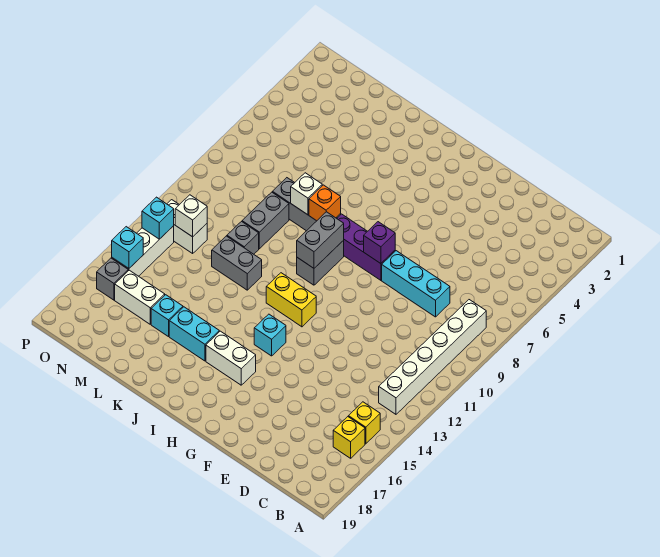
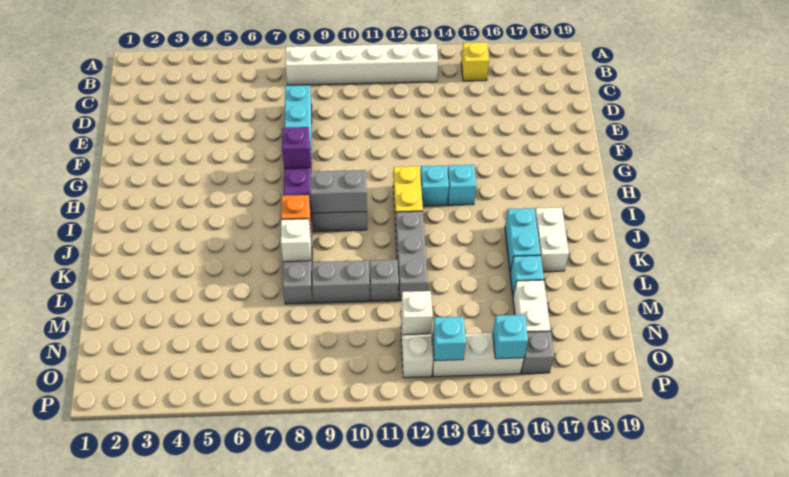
yellow brick B16 level 1 -> none
none -> cyan brick H13 level 1
white brick H16:I16 level 1 -> white brick J17:K17 level 1
grey brick K12:L12 level 1 -> grey brick J12:L12 level 1

